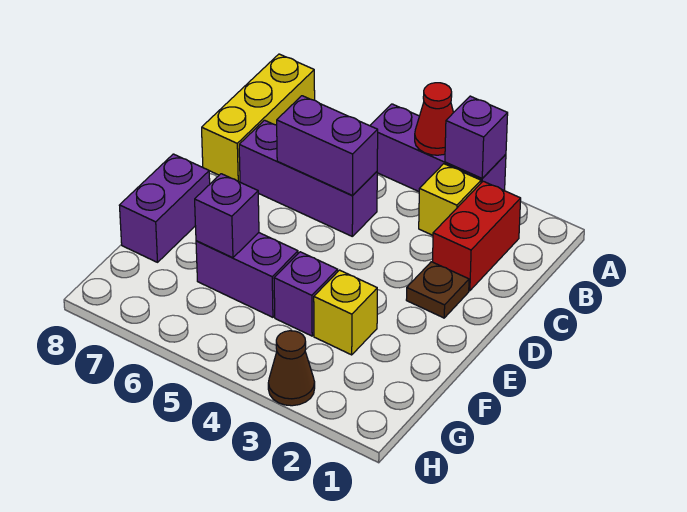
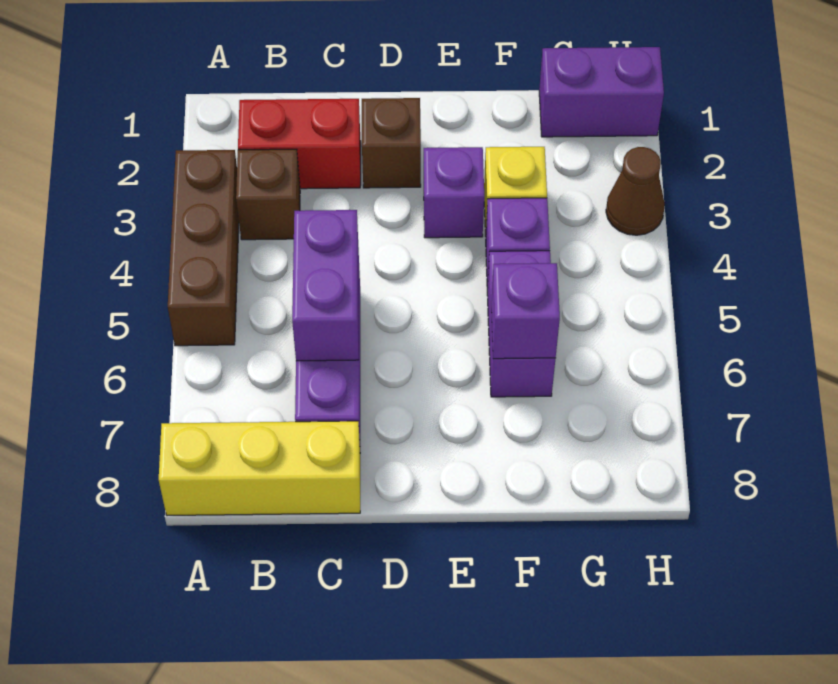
purple brick A3:A5 level 1 -> brown brick A3:A5 level 1
purple brick A3 level 2 -> purple brick E3 level 1
red cone A4 level 2 -> none
yellow brick B3 level 1 -> brown brick B3 level 1
brown plate D2 level 1 -> brown brick D2 level 1
purple brick E8:F8 level 1 -> purple brick G1:H1 level 1

